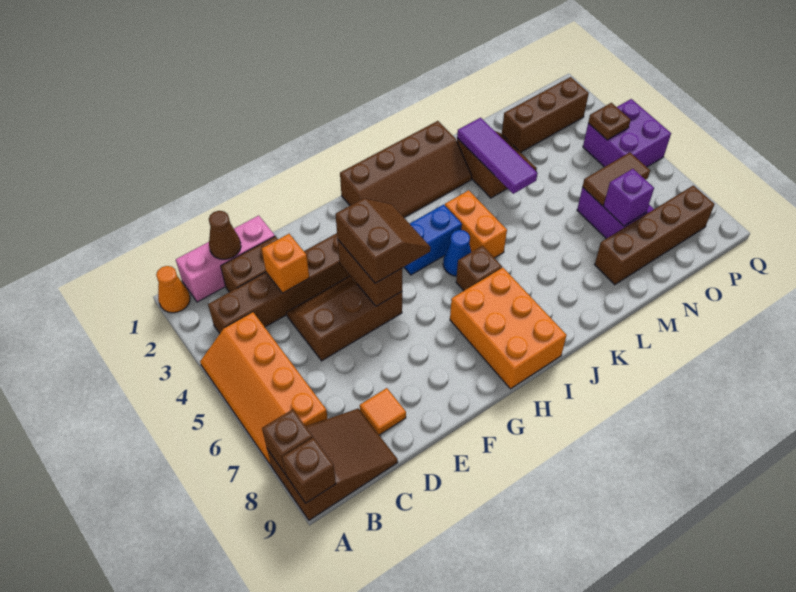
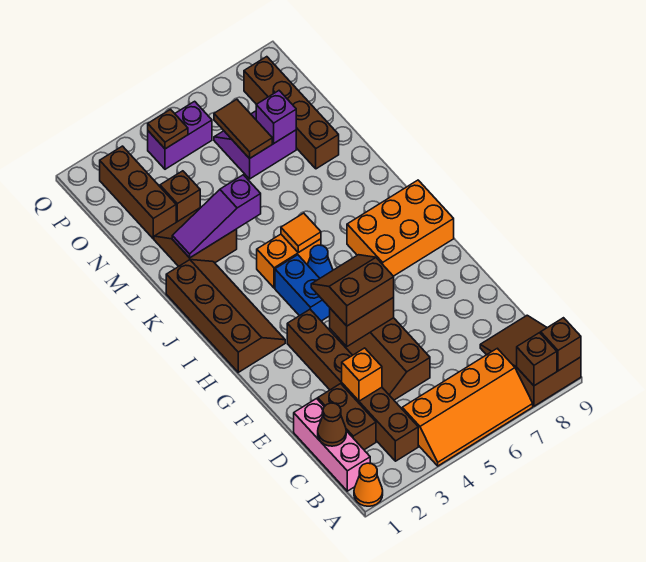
orange tile D8 level 1 -> orange tile J5 level 2
brown brick I6 level 1 -> brown brick N3 level 1
purple tile L2:L4 level 2 -> purple slope L2:L4 level 2 top 4
purple brick P4:Q5 level 1 -> purple brick P4:P5 level 1

